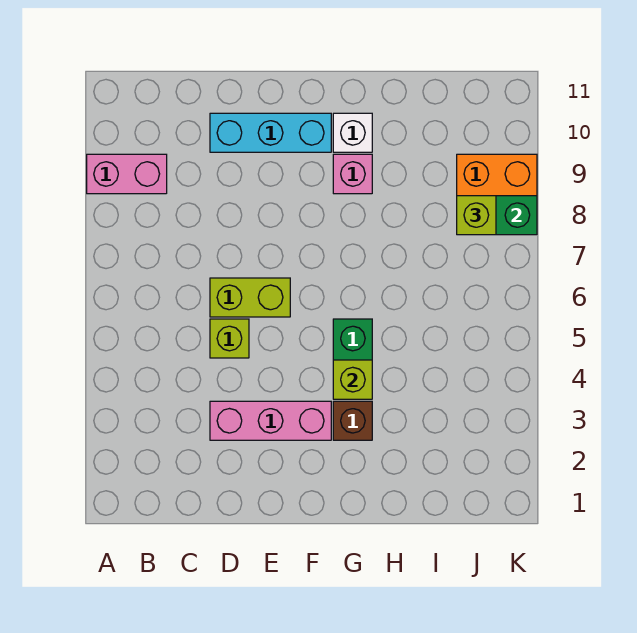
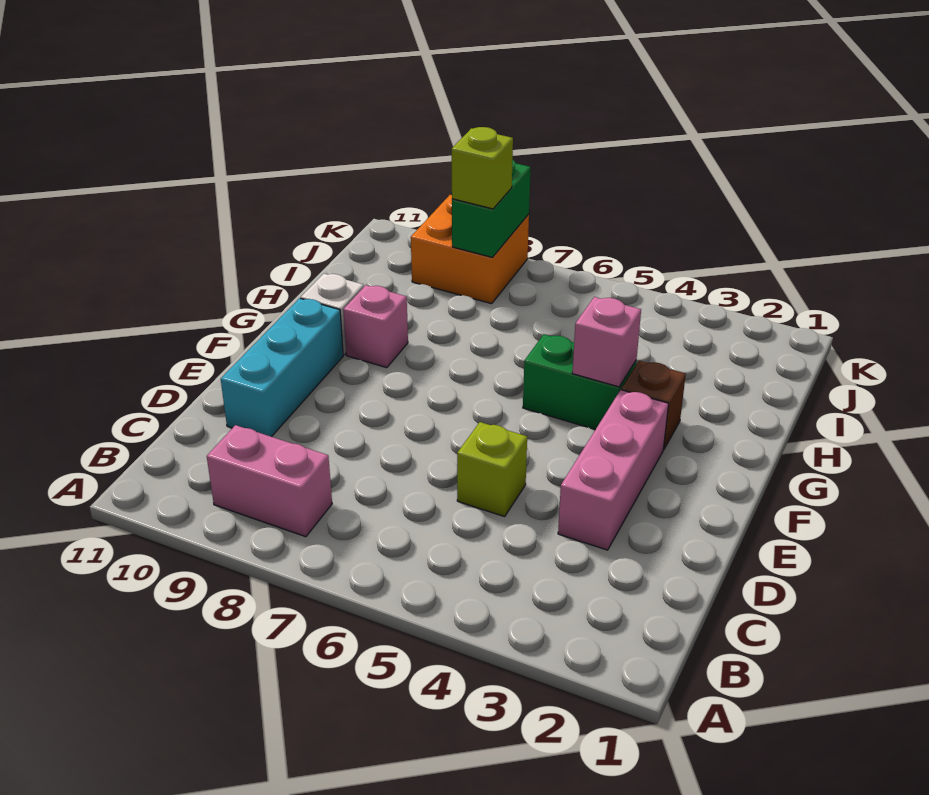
pink brick A9:B9 level 1 -> pink brick B8:B9 level 1
lime brick D6:E6 level 1 -> none
lime brick G4 level 2 -> pink brick G4 level 2

